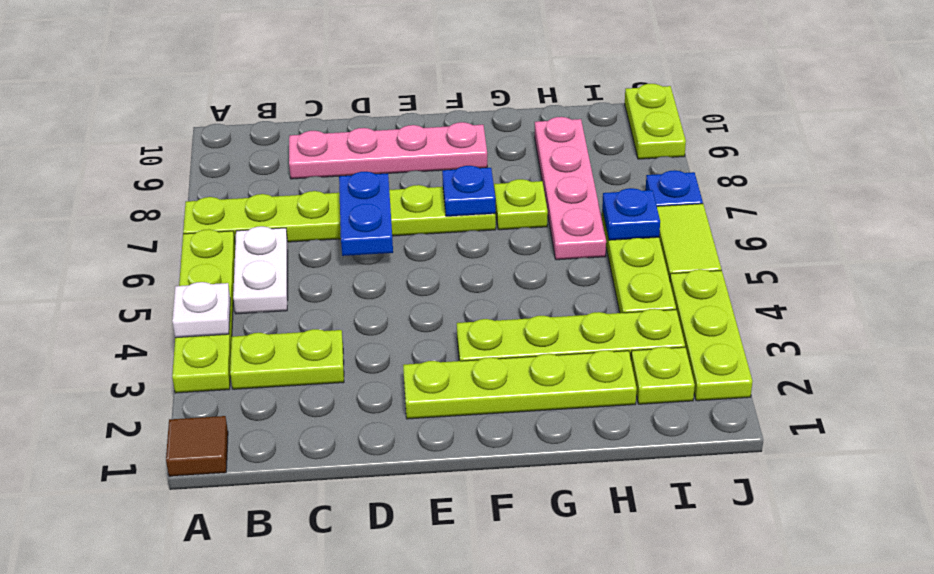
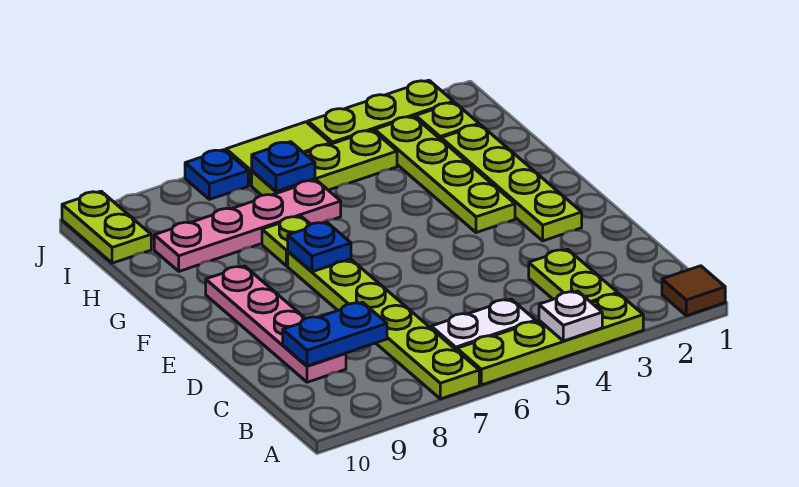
blue plate D6:D7 level 2 -> blue plate C8:C9 level 2
lime plate J9:J10 level 1 -> lime plate I10:J10 level 1

